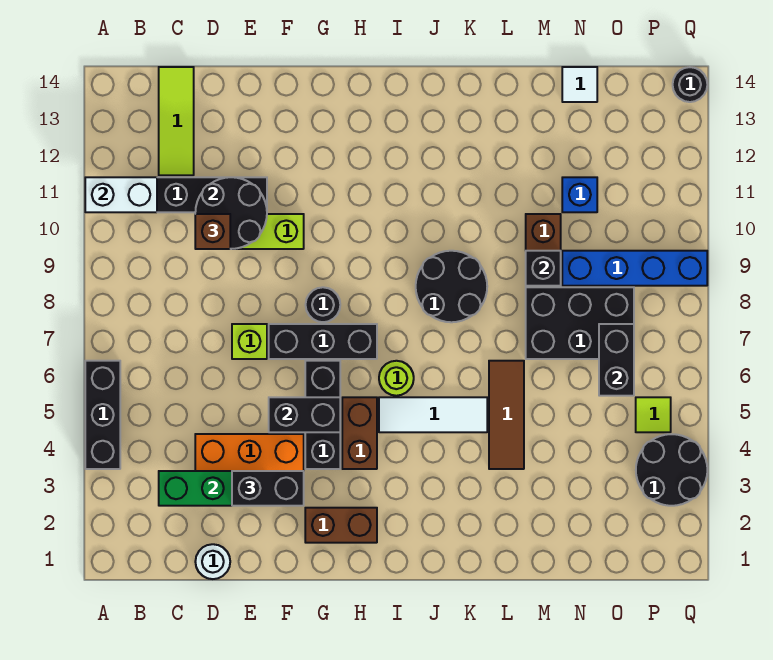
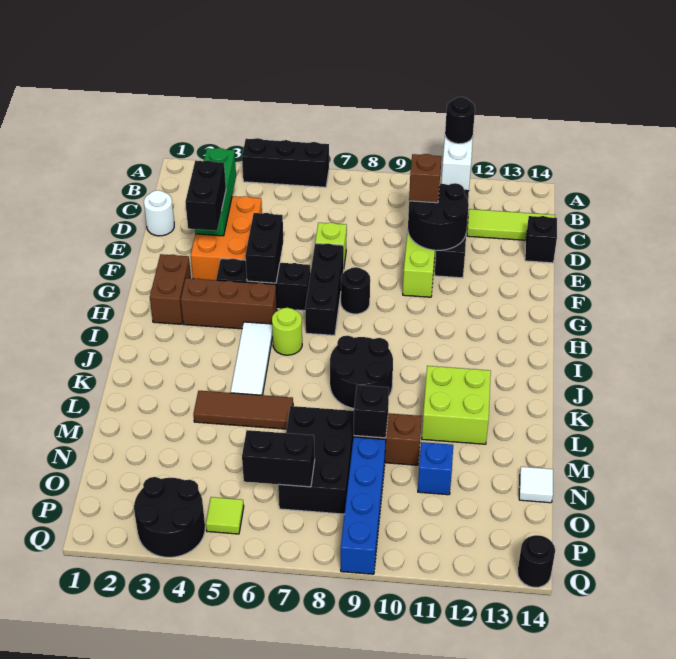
none -> black round brick A11 level 3
none -> black brick D14 level 1
brown brick H4:H5 level 1 -> brown brick H3:H5 level 1
none -> lime brick K11:L12 level 1

